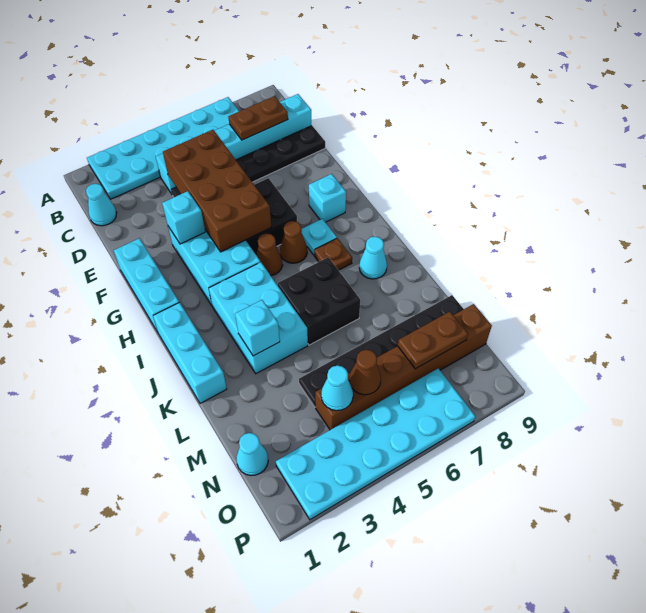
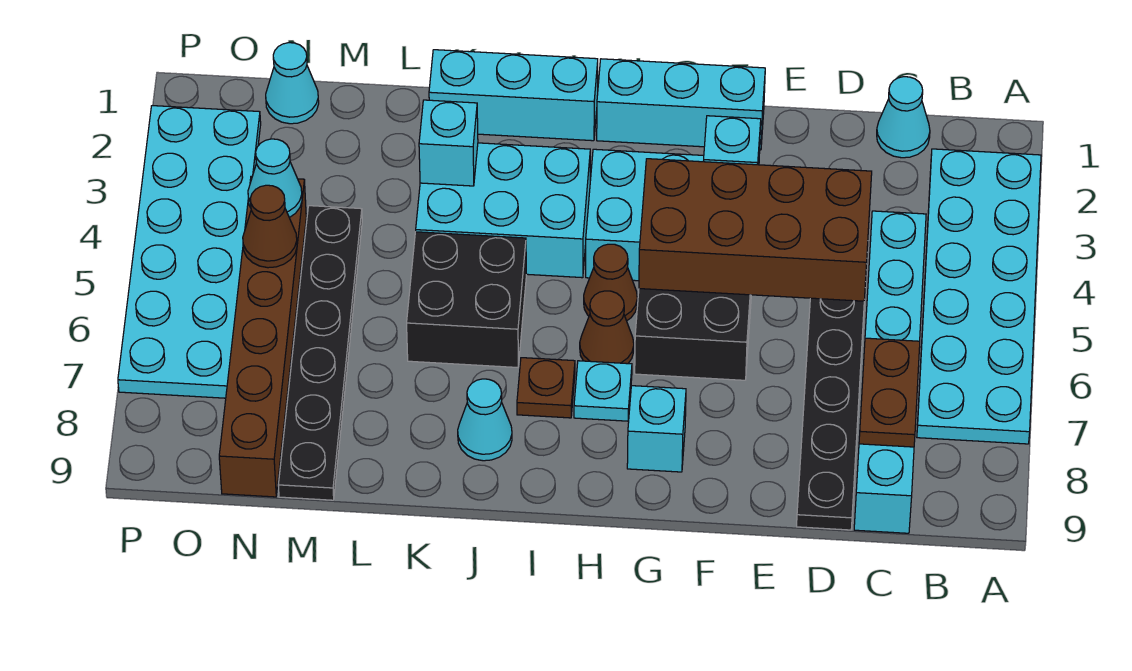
brown plate N7:N8 level 2 -> none

